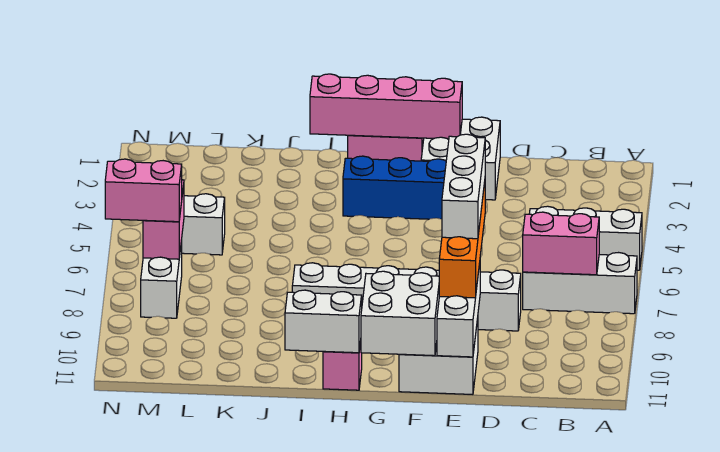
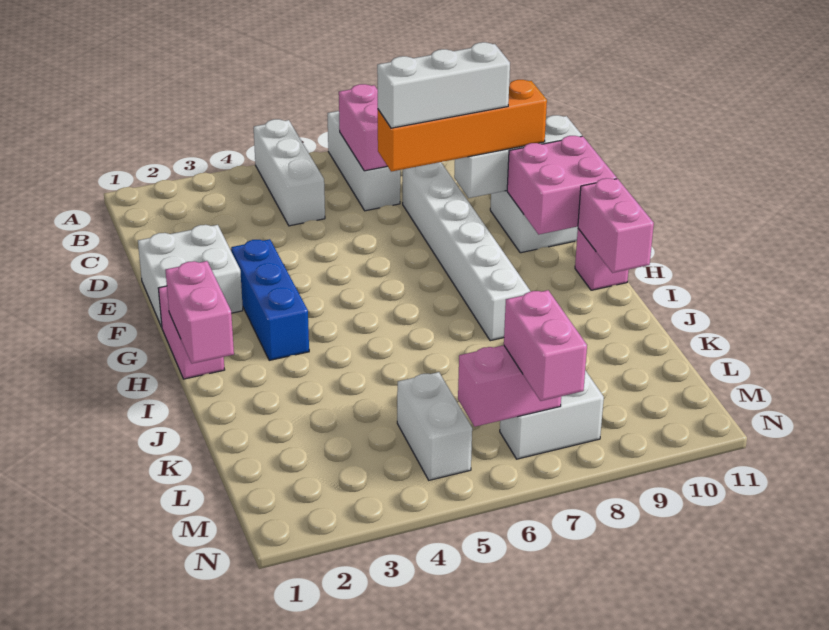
pink brick F1:I1 level 2 -> pink brick H1:I1 level 2
white brick F10:G11 level 2 -> pink brick F10:G11 level 2
white brick H11:I11 level 2 -> pink brick H11:I11 level 2

